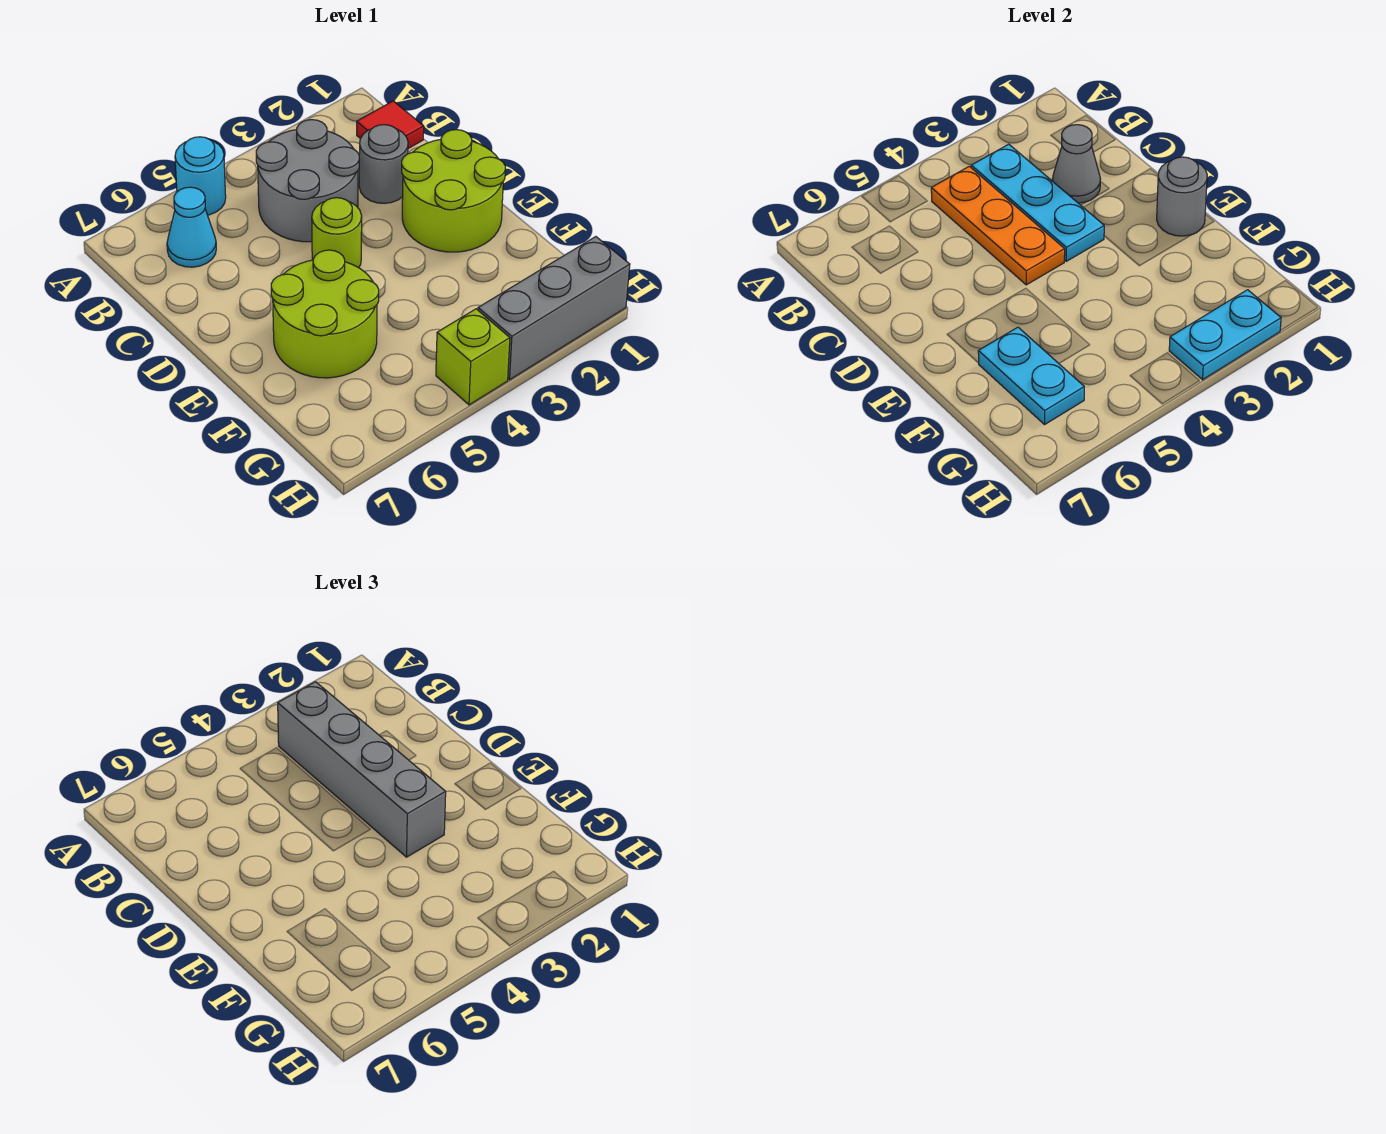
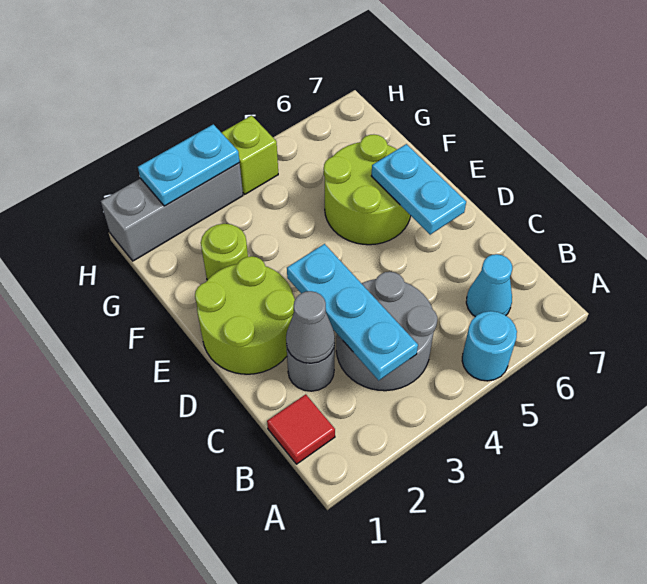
grey brick B3:E3 level 3 -> none
orange plate B4:D4 level 2 -> none
lime round brick D4 level 1 -> lime round brick F2 level 1
grey round brick E1 level 2 -> none
cyan plate F6:G6 level 2 -> cyan plate D6:E6 level 2

